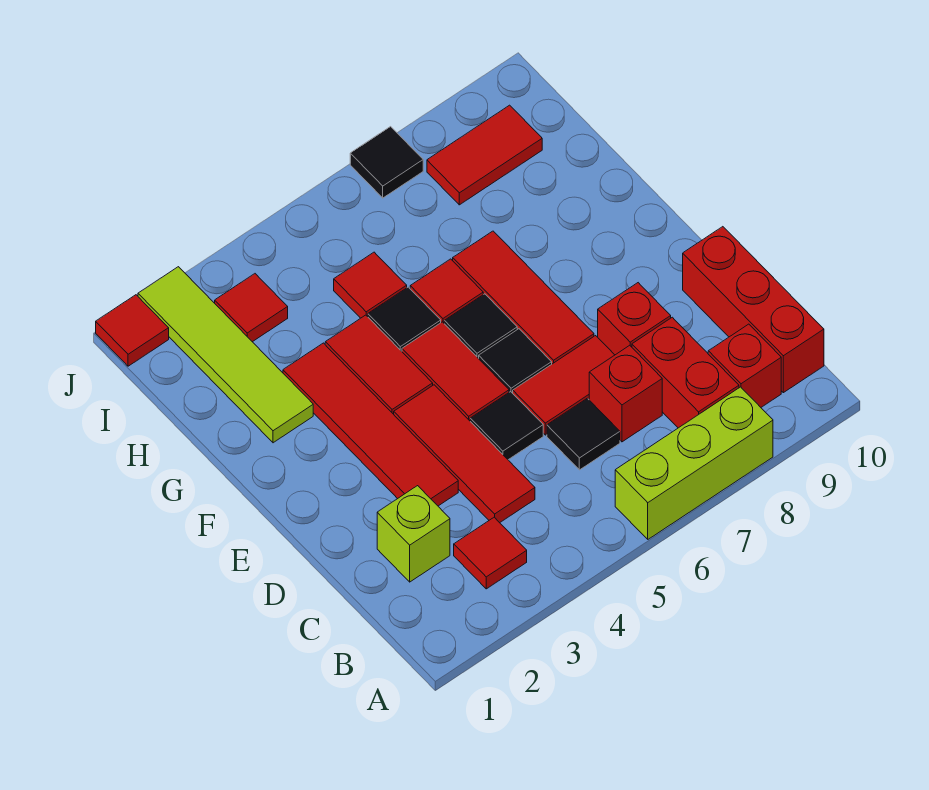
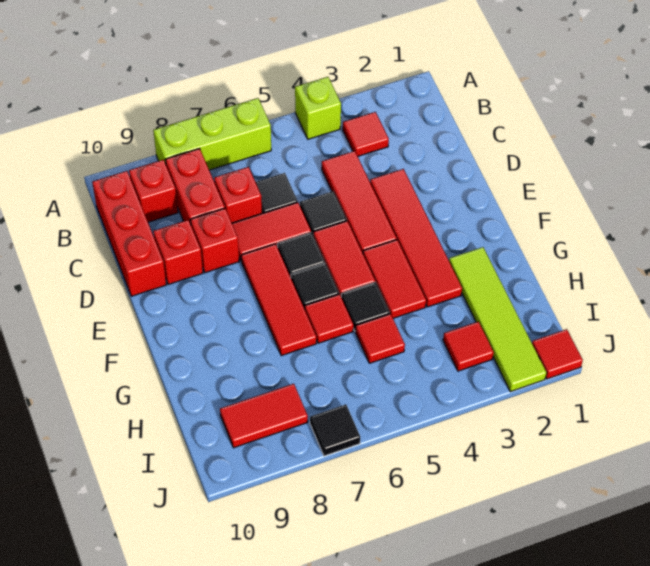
lime brick C2 level 1 -> lime brick A4 level 1
none -> red brick D9 level 1

